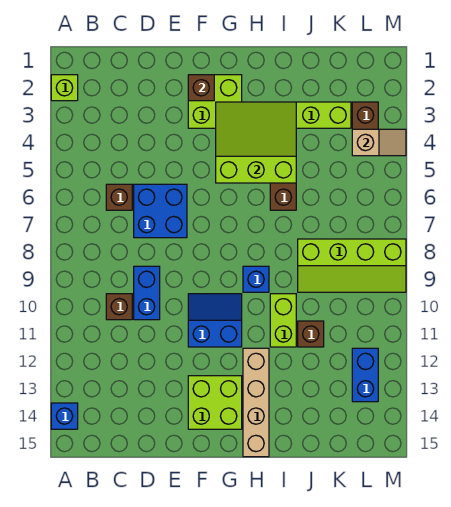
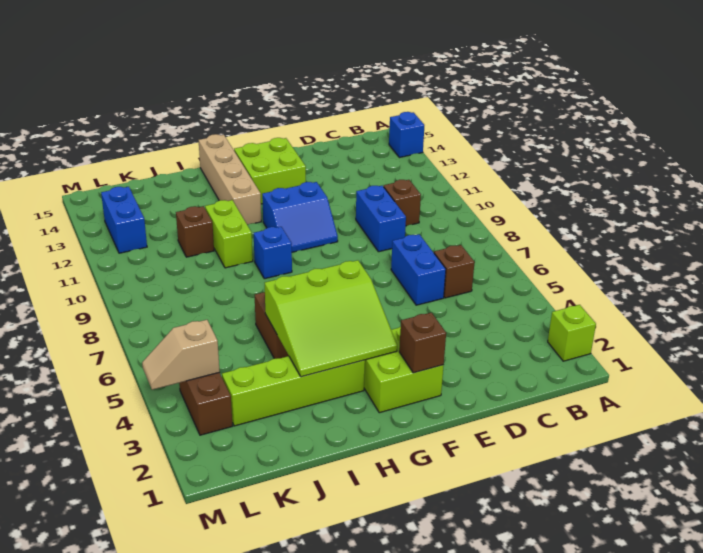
blue brick D6:E7 level 1 -> blue brick D6:D7 level 1
lime slope J8:M9 level 1 top 8 -> none

